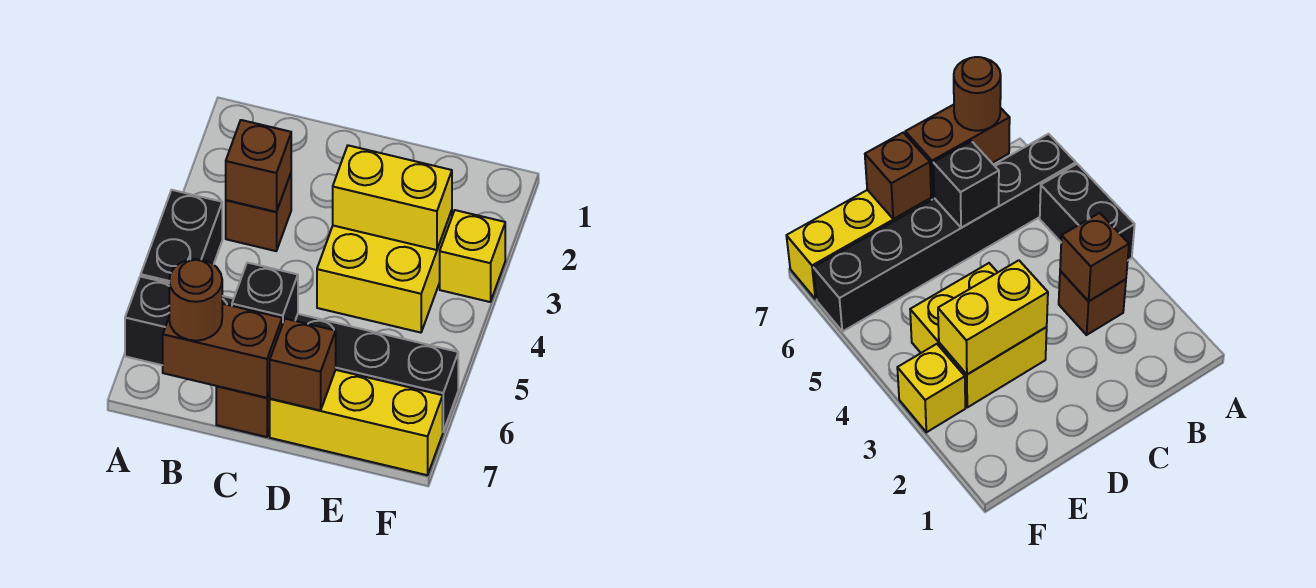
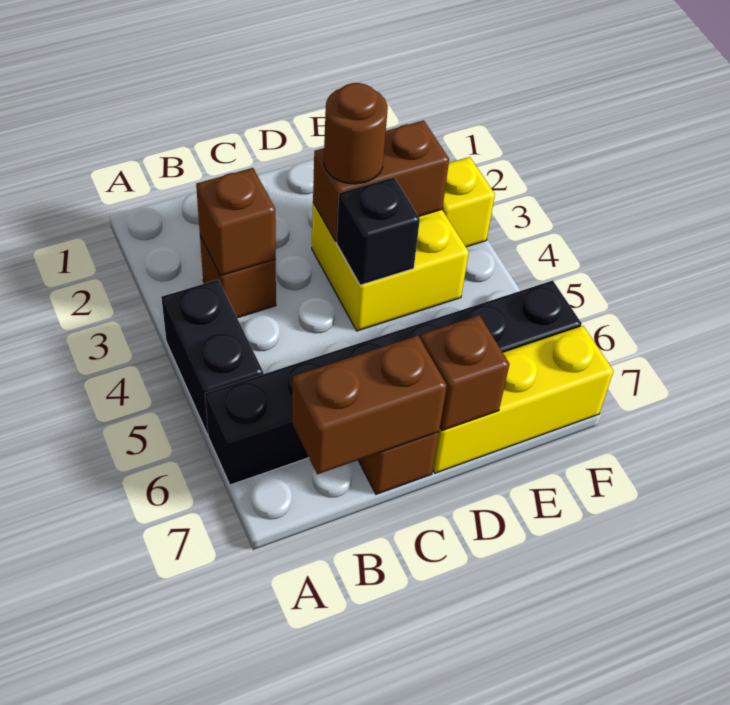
brown round brick B7 level 3 -> brown round brick D3 level 3
black brick C6 level 2 -> black brick D4 level 2
yellow brick D3:E3 level 2 -> brown brick D3:E3 level 2

